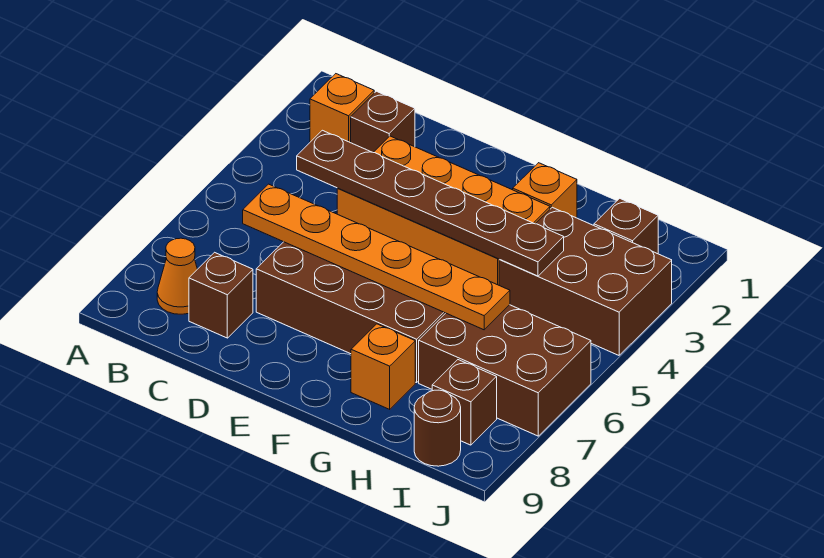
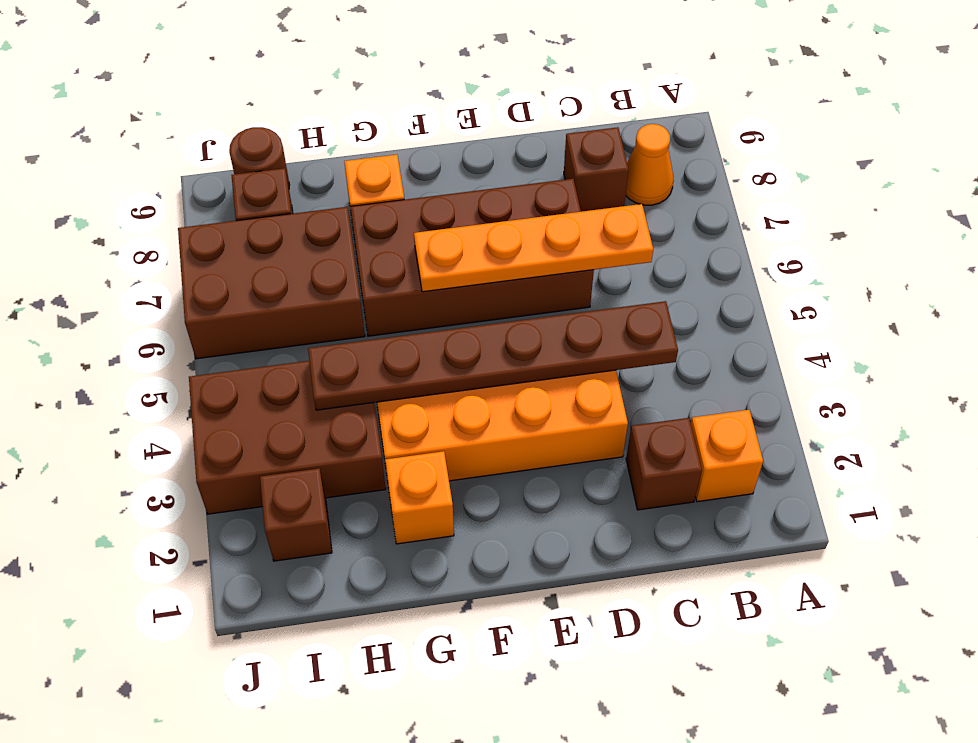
orange plate C6:H6 level 2 -> orange plate C6:F6 level 2

